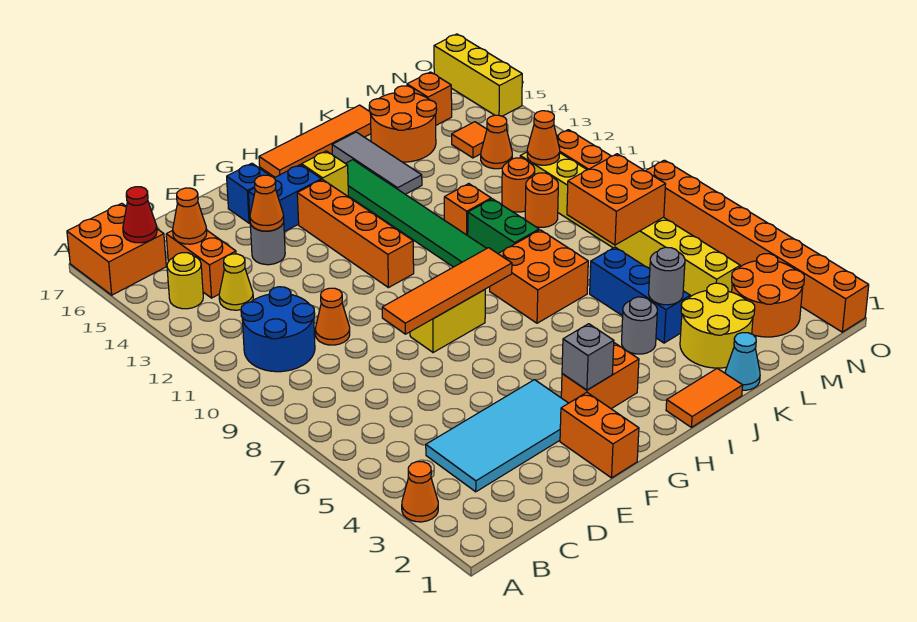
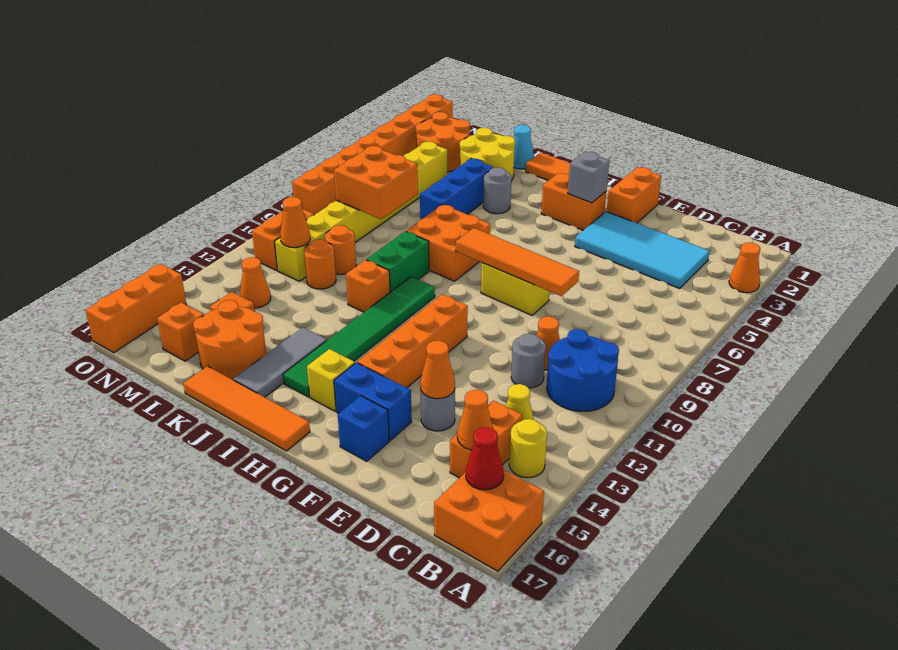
grey round brick K4 level 2 -> grey round brick D11 level 1
yellow brick O15:O17 level 1 -> orange brick O15:O17 level 1

